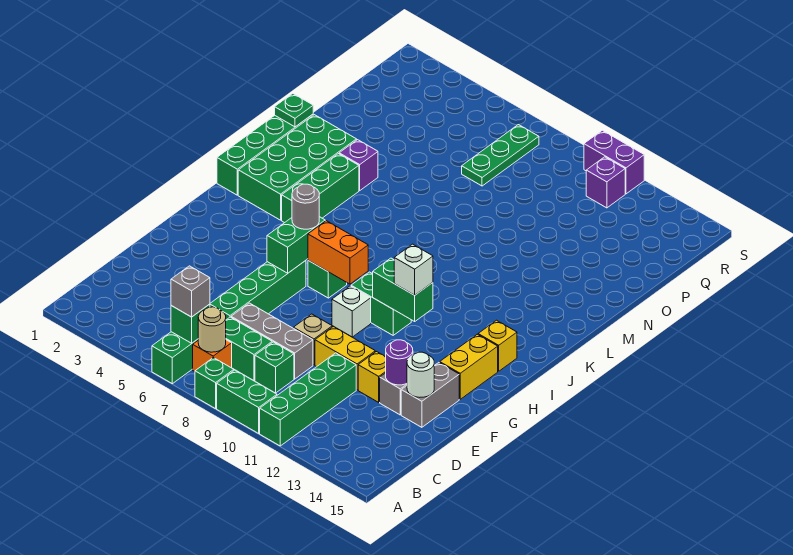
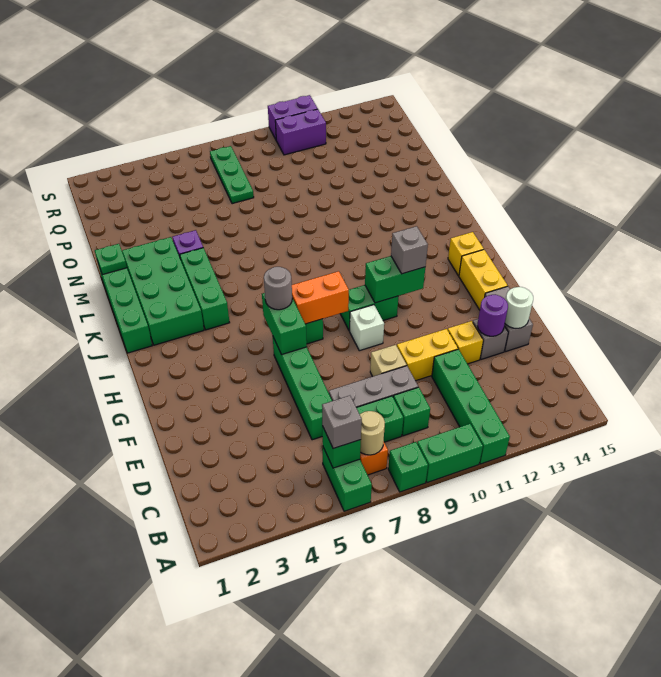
white brick H11 level 3 -> grey brick H11 level 3
purple brick R11 level 1 -> purple brick R10:R11 level 1

